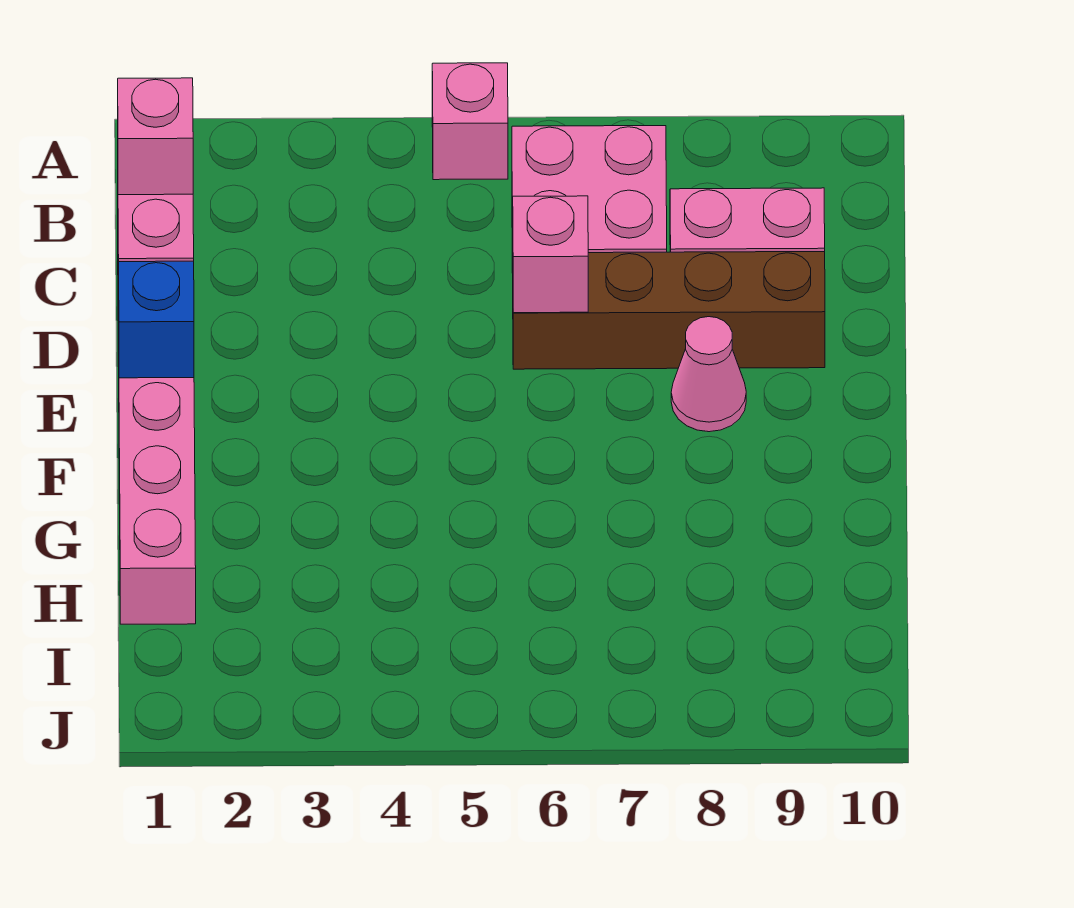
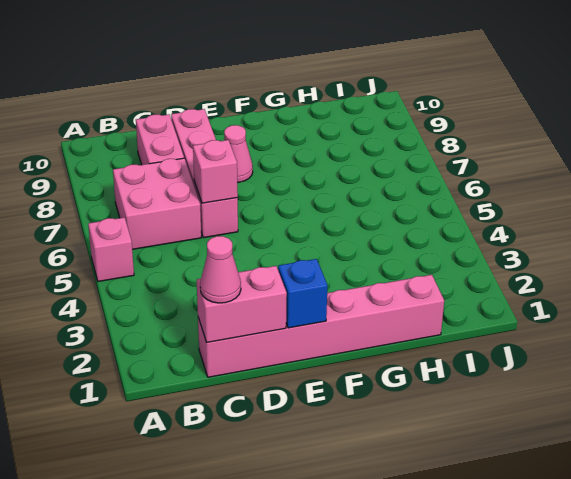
pink brick C1 level 3 -> pink cone C1 level 3
brown brick D6:D9 level 1 -> pink brick D6:D9 level 1

